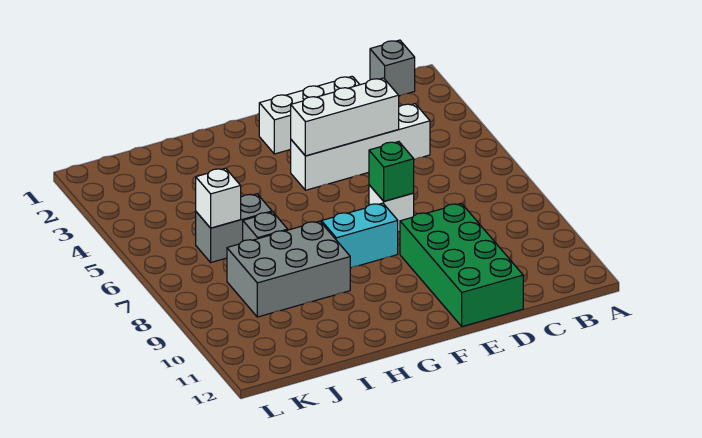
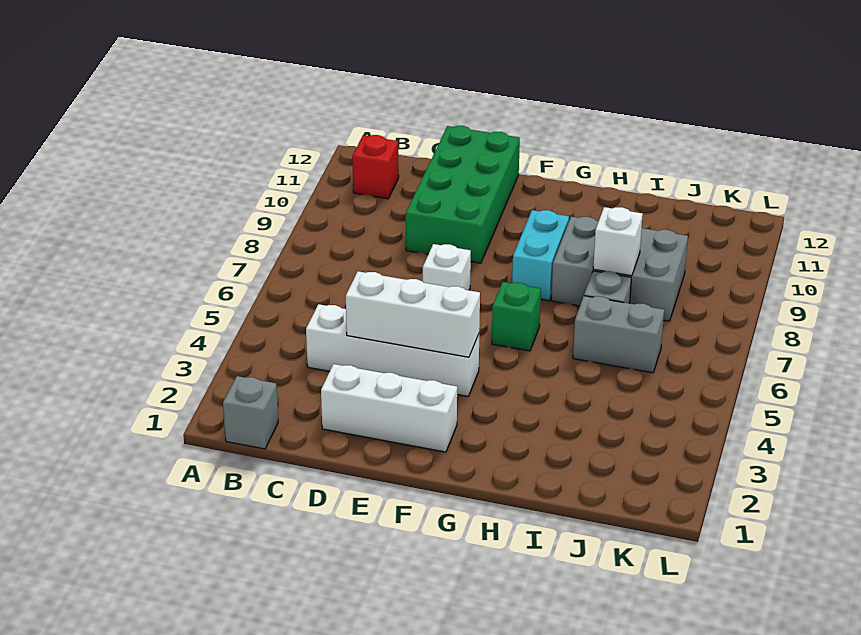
none -> red brick B11 level 1
green brick E7 level 2 -> green brick G6 level 1
cyan brick F8:G8 level 1 -> cyan brick G8:G9 level 1
white brick J6 level 2 -> white brick I8 level 2

